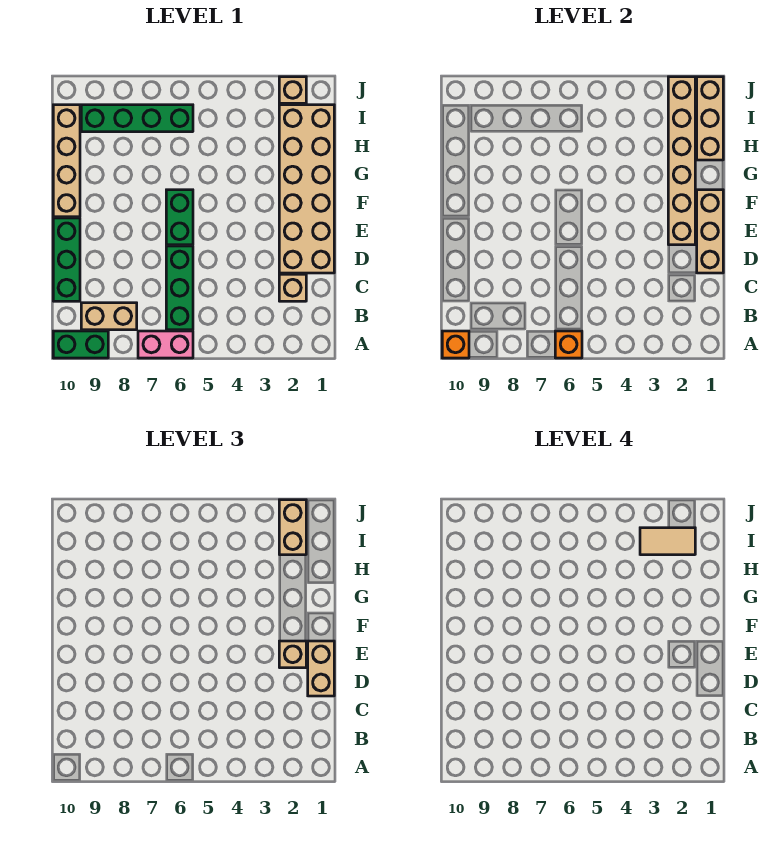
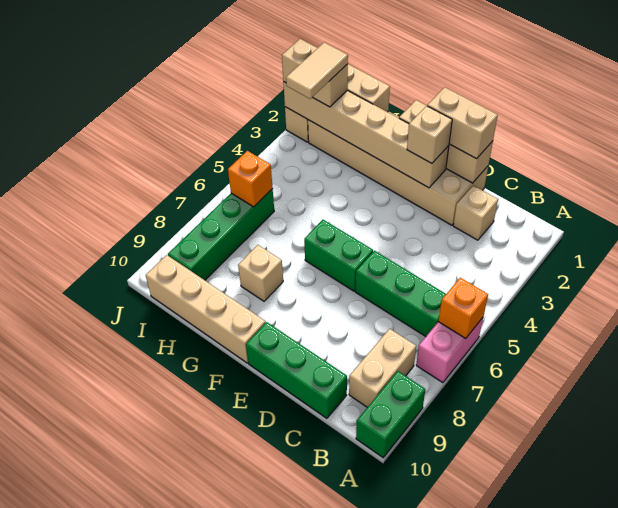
orange brick A10 level 2 -> orange brick I6 level 2
none -> tan brick G8 level 1

